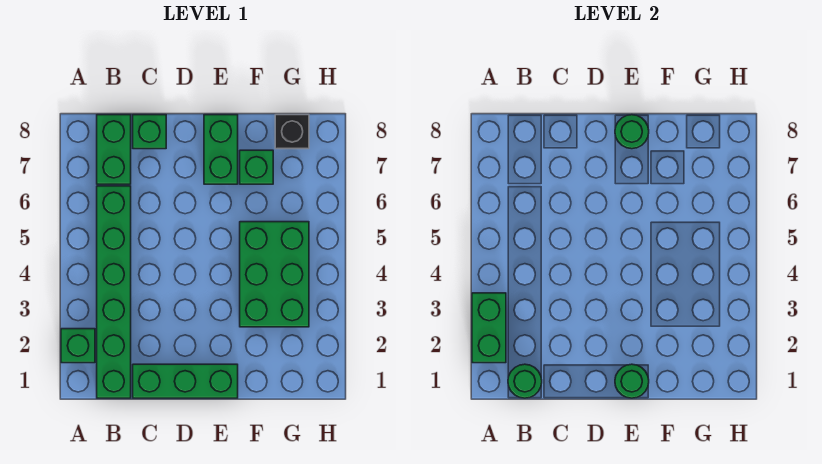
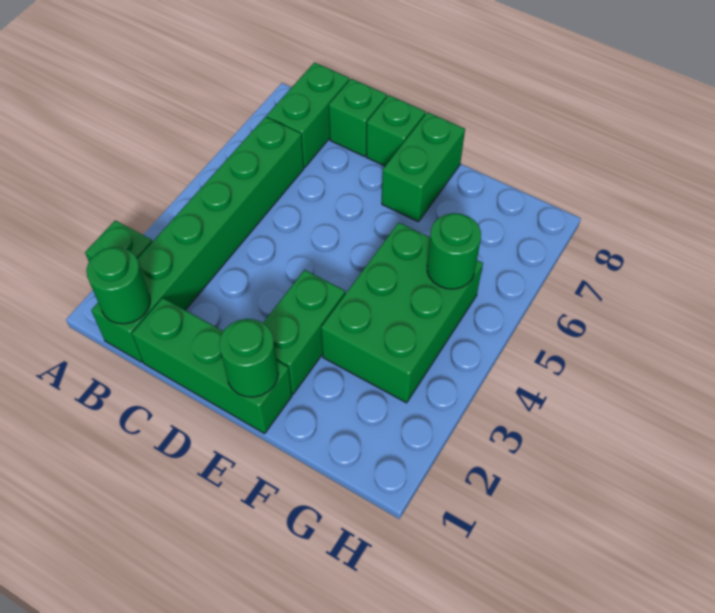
green brick A2:A3 level 2 -> green brick E2:E3 level 1
green round brick E8 level 2 -> green round brick G5 level 2
green brick F7 level 1 -> green brick D8 level 1
black brick G8 level 1 -> none

